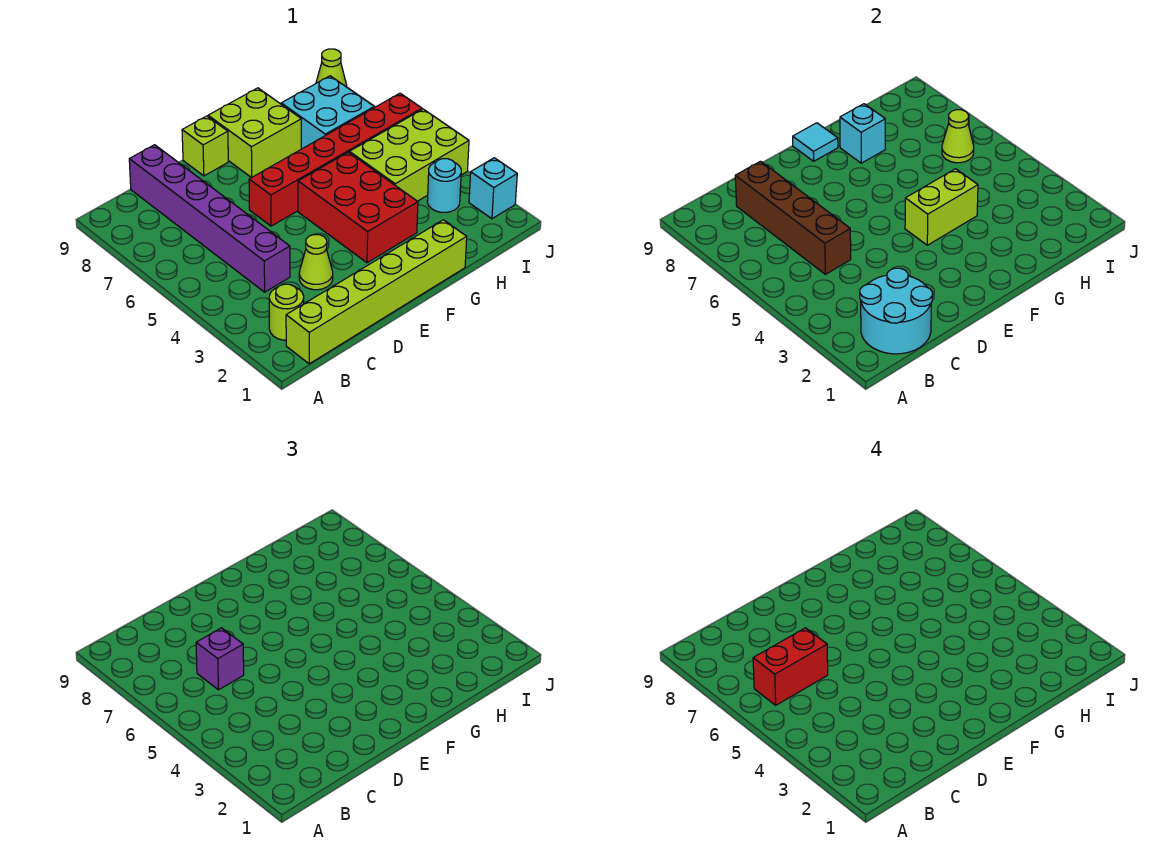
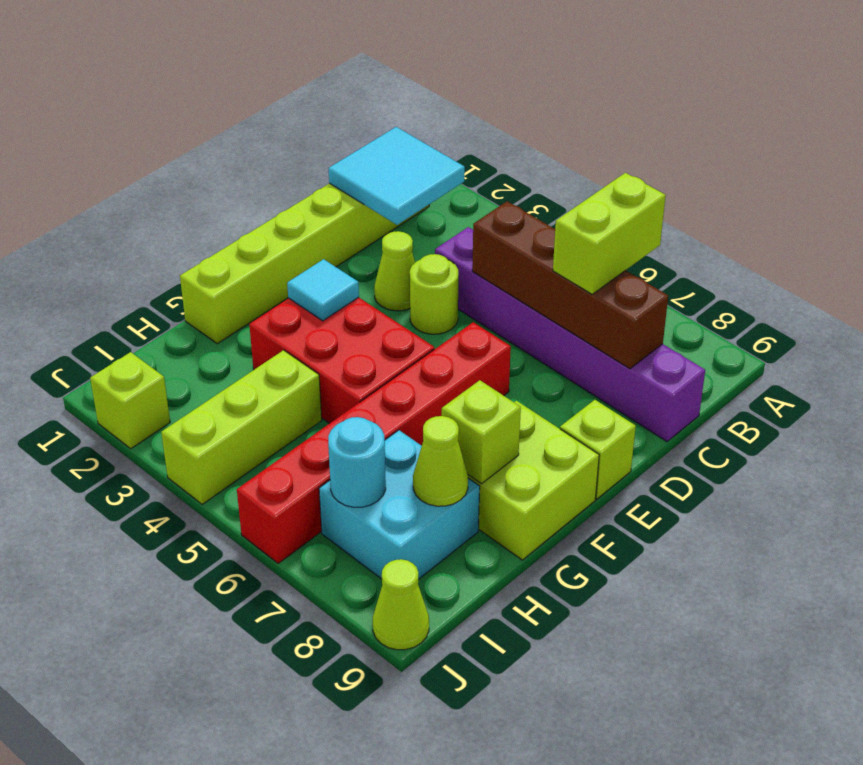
cyan round brick B1:C2 level 2 -> cyan tile B1:C2 level 2
lime round brick B2 level 1 -> lime round brick D4 level 1
red brick B6:C6 level 4 -> none
purple brick C6 level 3 -> none
lime brick F4:G4 level 2 -> lime brick B7:C7 level 3
cyan tile F9 level 2 -> cyan tile F3 level 2
cyan brick G8 level 2 -> lime brick G8 level 2
lime brick H4:J5 level 1 -> lime brick H4:J4 level 1
cyan round brick I3 level 1 -> cyan round brick I7 level 2
lime cone I6 level 2 -> lime cone H8 level 2
cyan brick J2 level 1 -> lime brick J2 level 1

